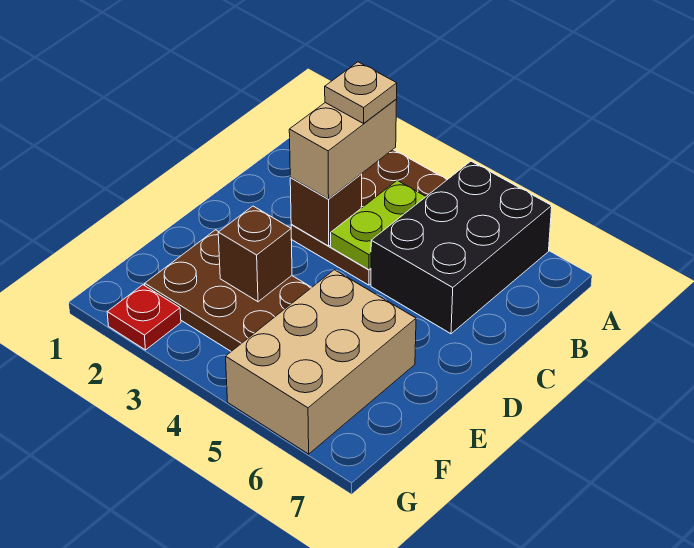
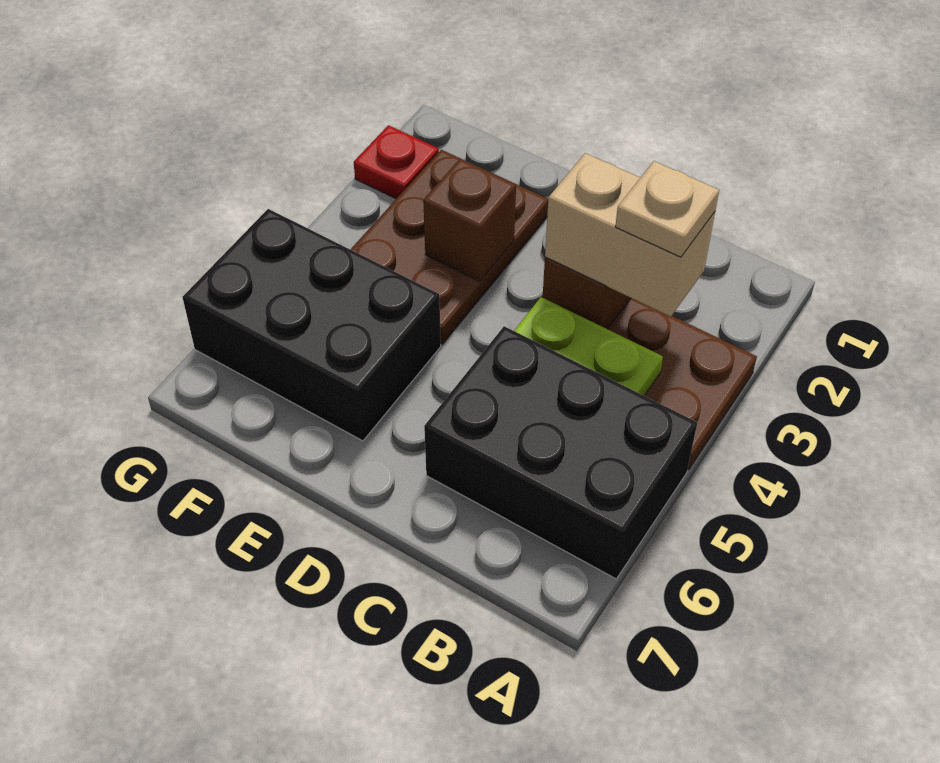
tan brick E5:G6 level 1 -> black brick E5:G6 level 1

